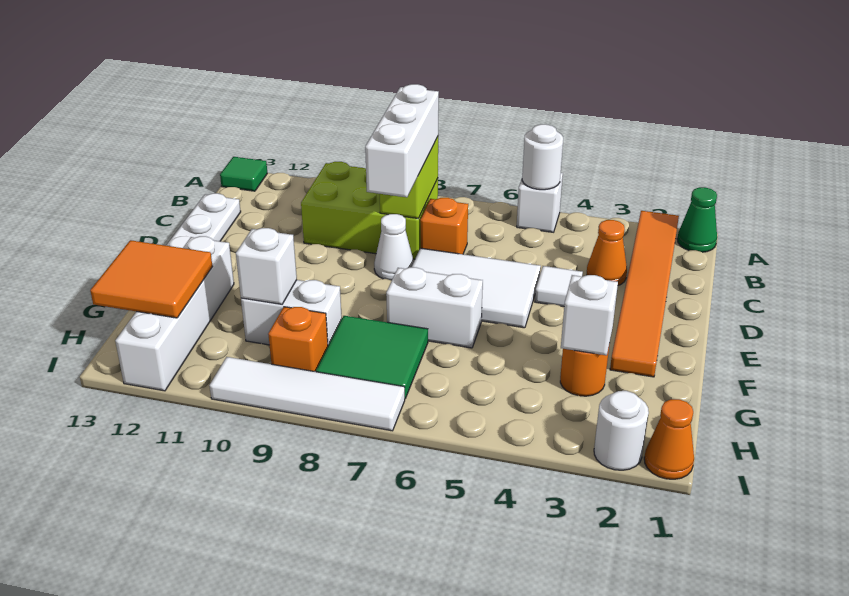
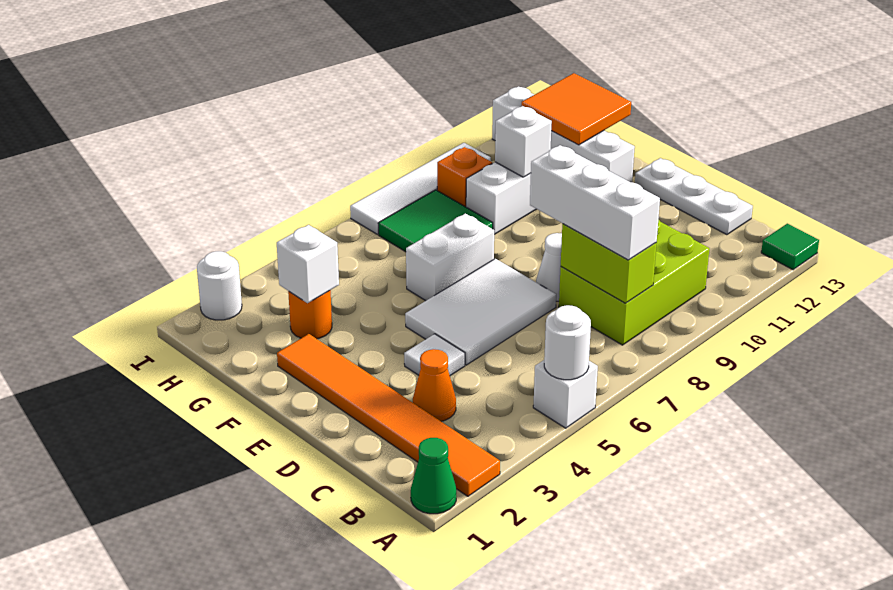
orange brick C7 level 1 -> none
orange cone I1 level 1 -> none

